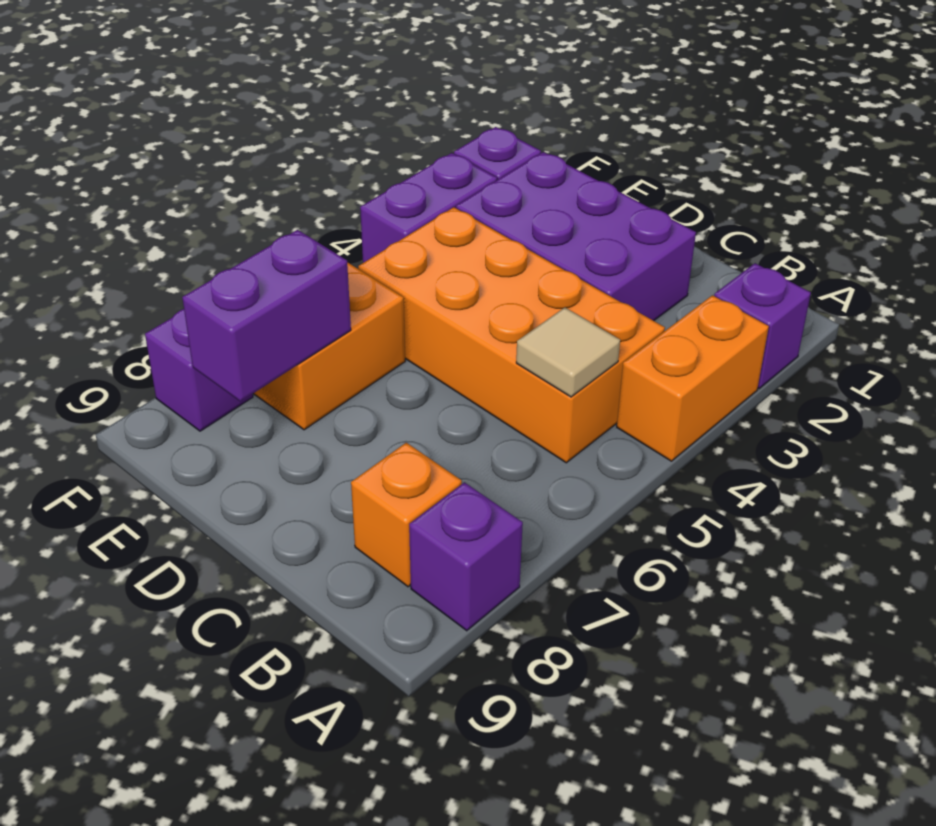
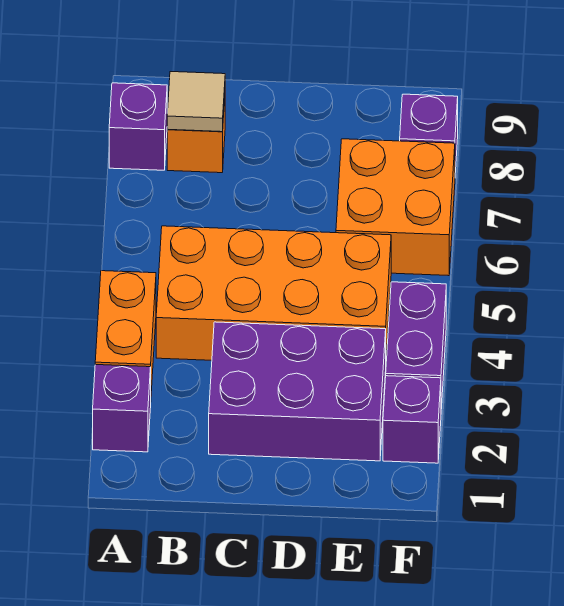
tan tile B5 level 2 -> tan tile B8 level 2
purple brick E7:E8 level 2 -> none

